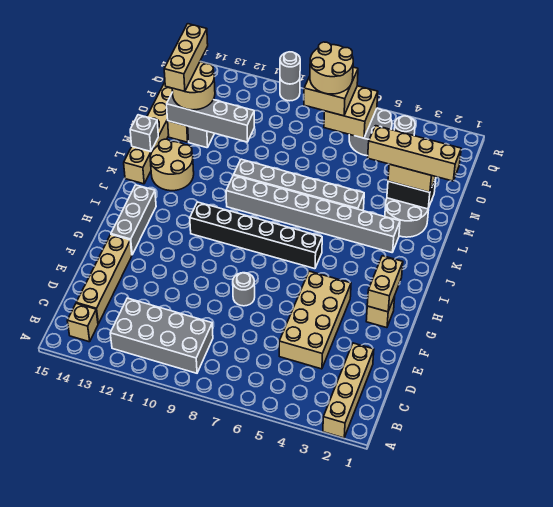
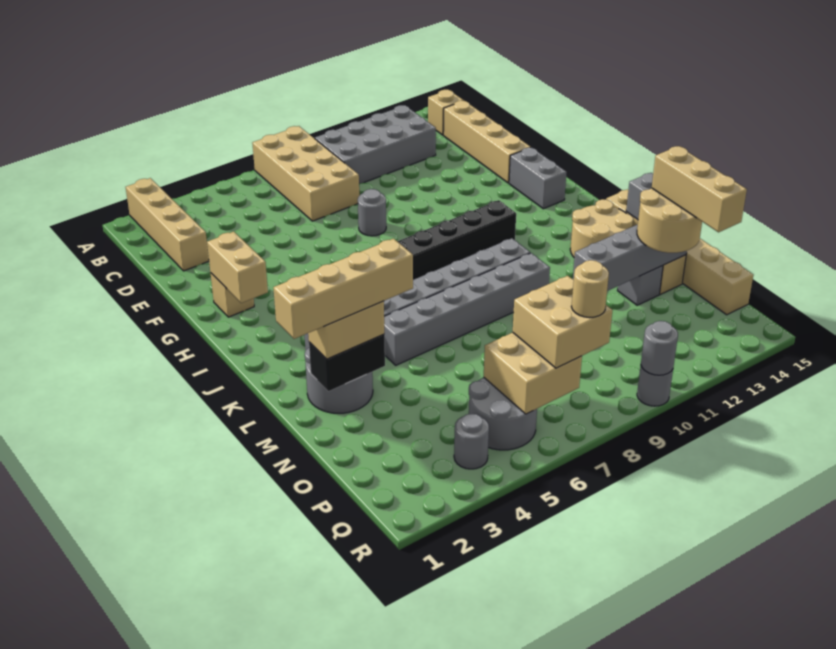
tan brick D4:G5 level 1 -> tan brick A7:D8 level 1
grey brick G14:I14 level 1 -> grey brick G14:H14 level 1
tan round brick P7:Q8 level 4 -> tan round brick Q8 level 4

